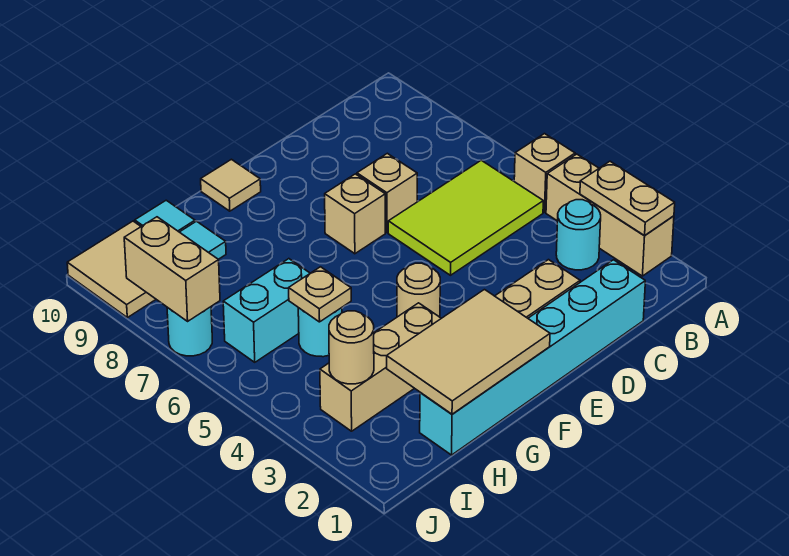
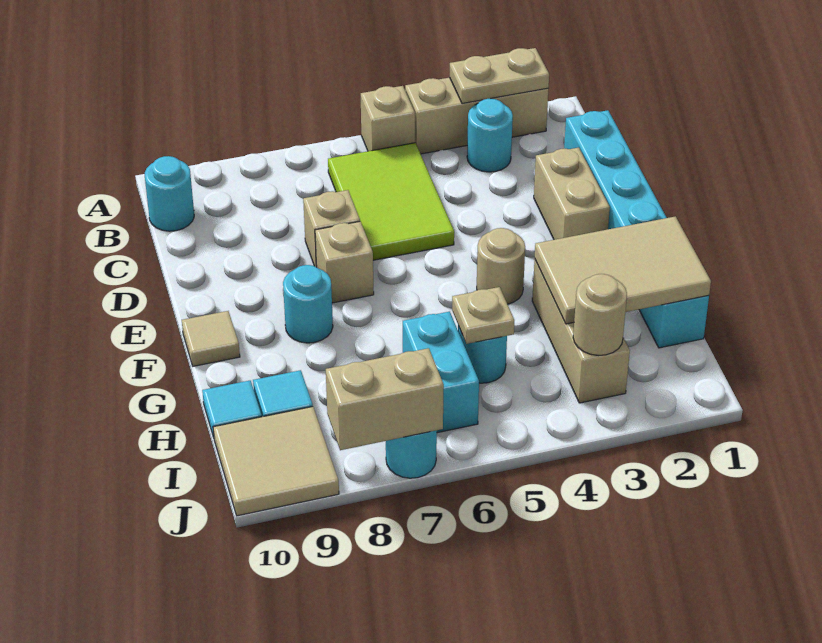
none -> cyan round brick B10 level 1
tan tile F1:H2 level 2 -> tan tile G1:H3 level 2
none -> cyan round brick F8 level 1

